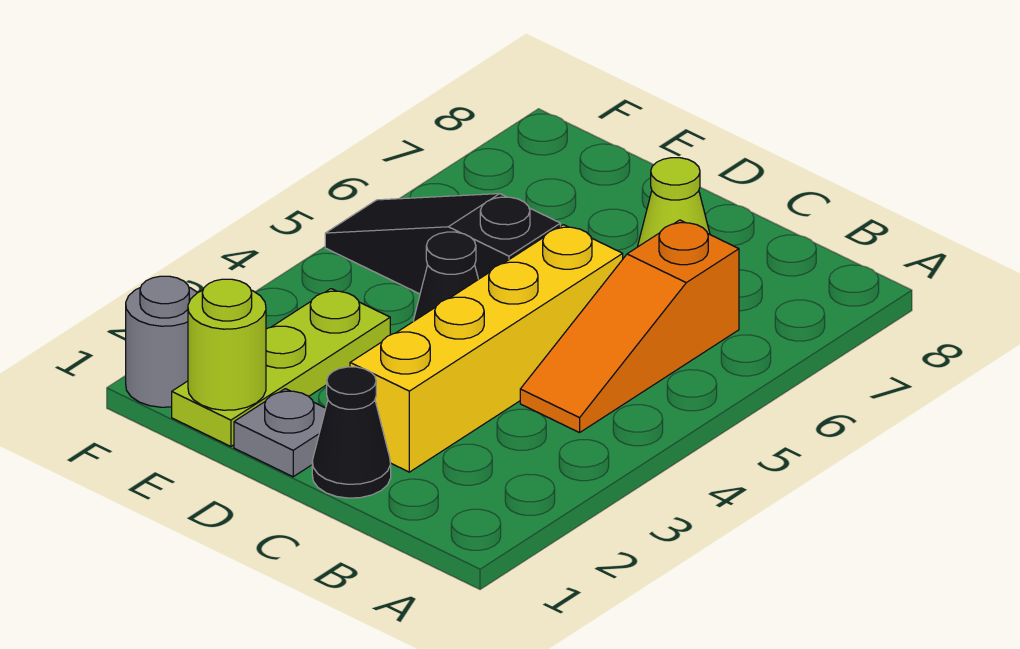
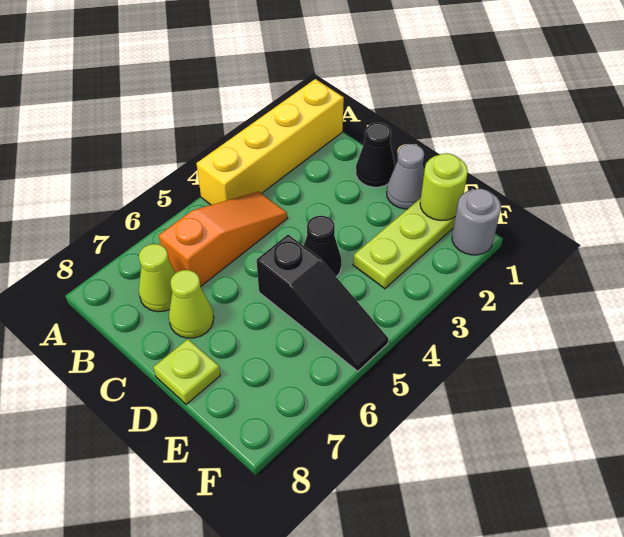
none -> lime cone B7 level 1
yellow brick C2:C5 level 1 -> yellow brick A1:A4 level 1
grey plate D1 level 1 -> grey cone D1 level 1
none -> lime plate D8 level 1

